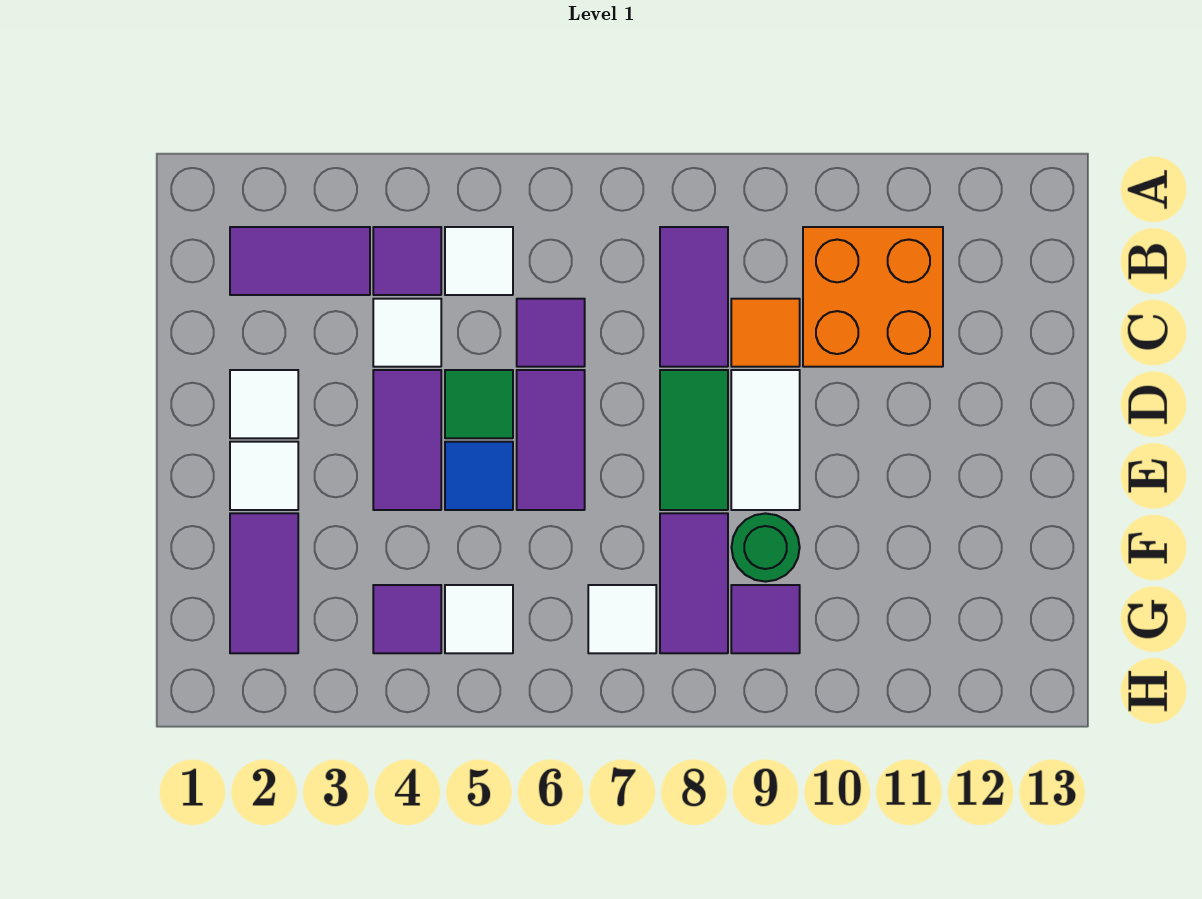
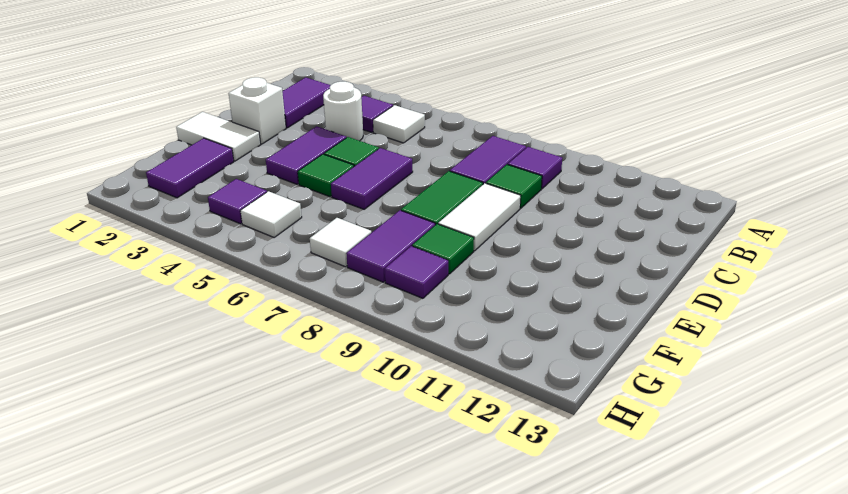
purple tile B2:B3 level 1 -> purple tile B2:C2 level 1
orange brick B10:C11 level 1 -> none
white tile C4 level 1 -> white round brick C4 level 1
purple tile C6 level 1 -> purple tile B9 level 1
orange tile C9 level 1 -> green tile C9 level 1
white tile D2 level 1 -> white brick D2 level 1
white tile E2 level 1 -> white tile E1:E2 level 1
blue tile E5 level 1 -> green tile E5 level 1
green round brick F9 level 1 -> green tile F9 level 1

